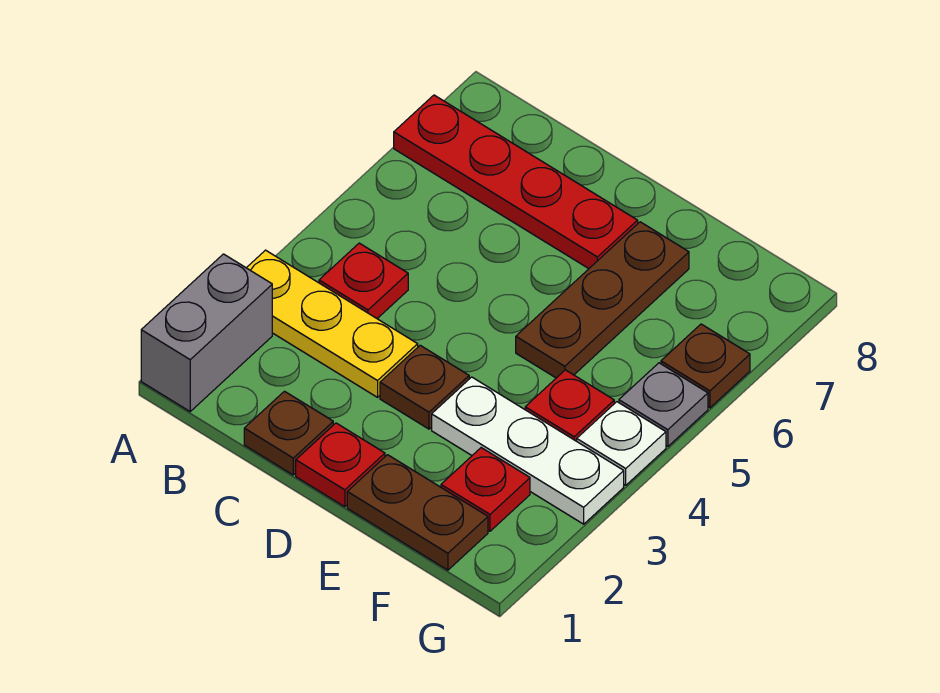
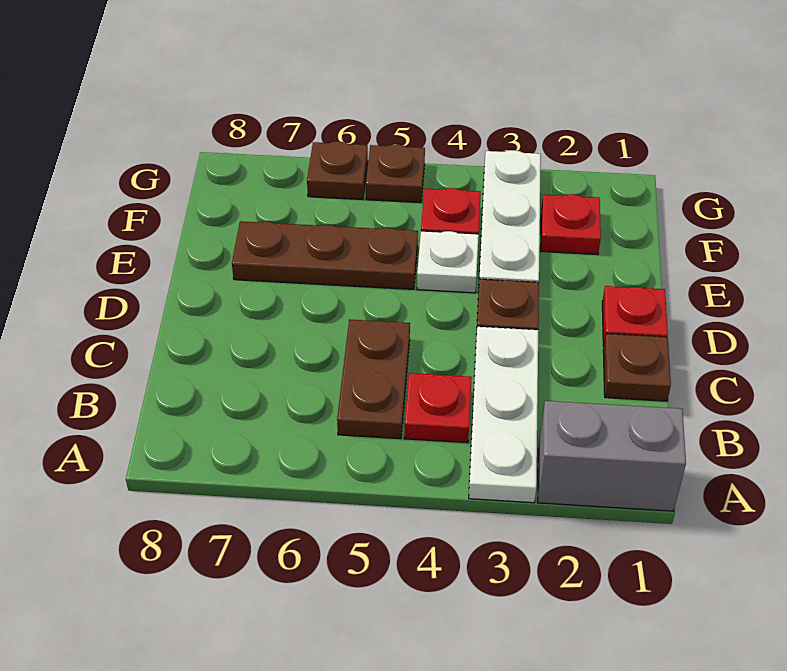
yellow plate A3:C3 level 1 -> white plate A3:C3 level 1
red plate A7:D7 level 1 -> none
brown plate E1:F1 level 1 -> brown plate B5:C5 level 1
white plate G4 level 1 -> white plate E4 level 1
grey plate G5 level 1 -> brown plate G5 level 1

